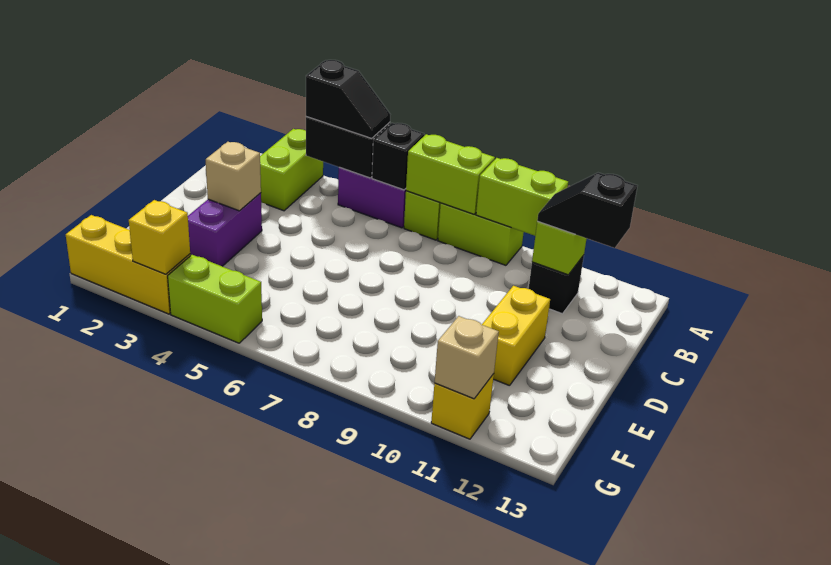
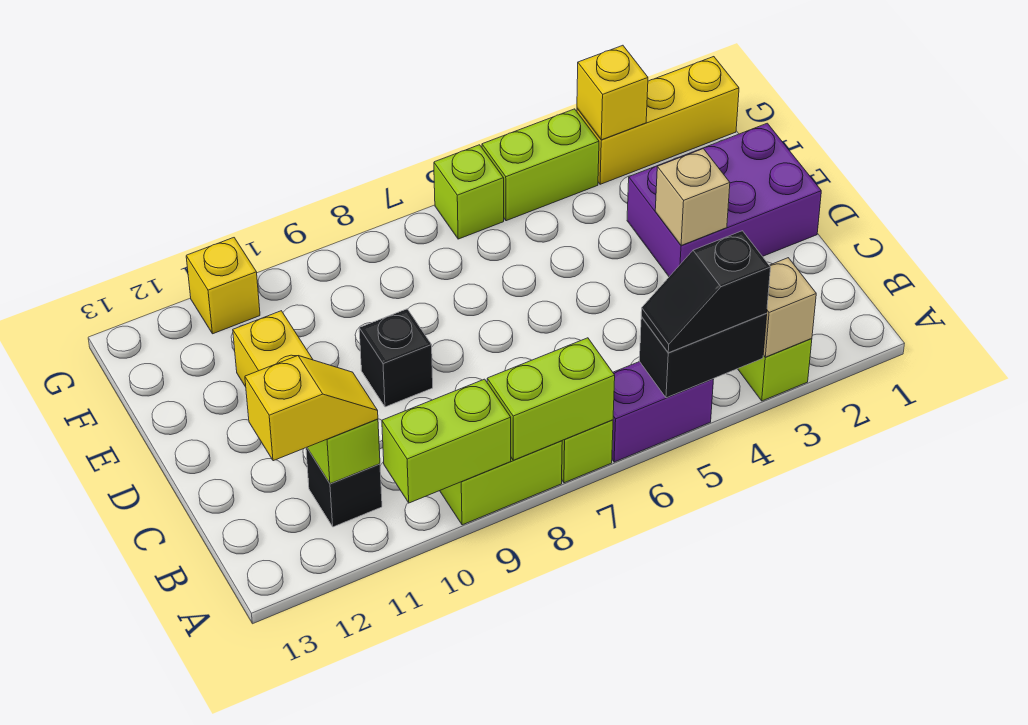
black brick A6 level 2 -> black brick D9 level 1
black slope B11:B12 level 3 top 12 -> yellow slope B11:B12 level 3 top 12
purple brick D3:E3 level 1 -> purple brick D1:E3 level 1
none -> lime brick G6 level 1
tan brick G11 level 2 -> tan brick A3 level 2

